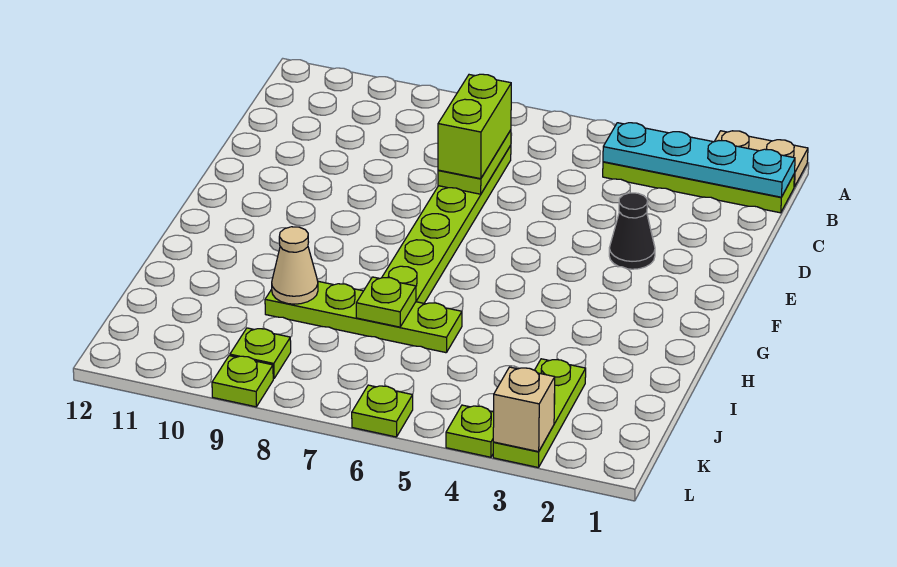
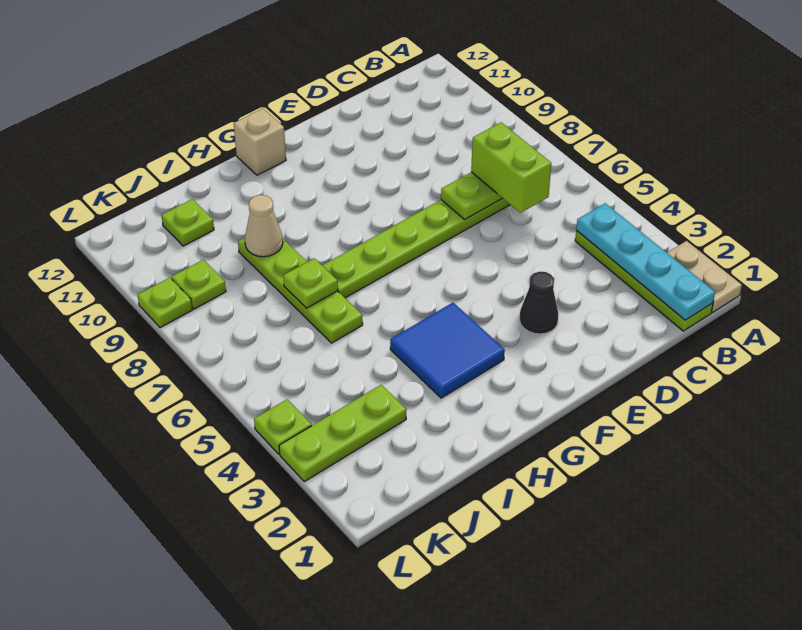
lime brick C7:D7 level 3 -> lime brick C6:C7 level 3
none -> blue tile G3:H4 level 1
tan brick L3 level 2 -> tan brick G12 level 1
lime plate L6 level 1 -> lime plate J11 level 1

